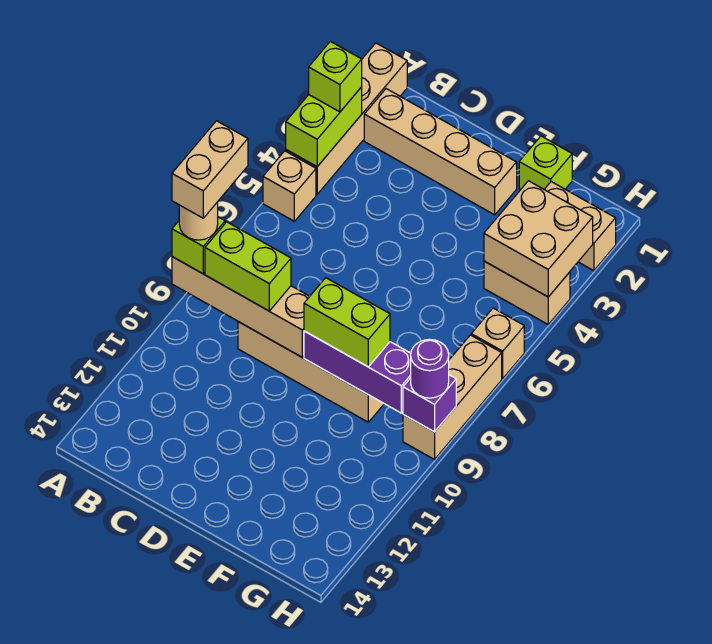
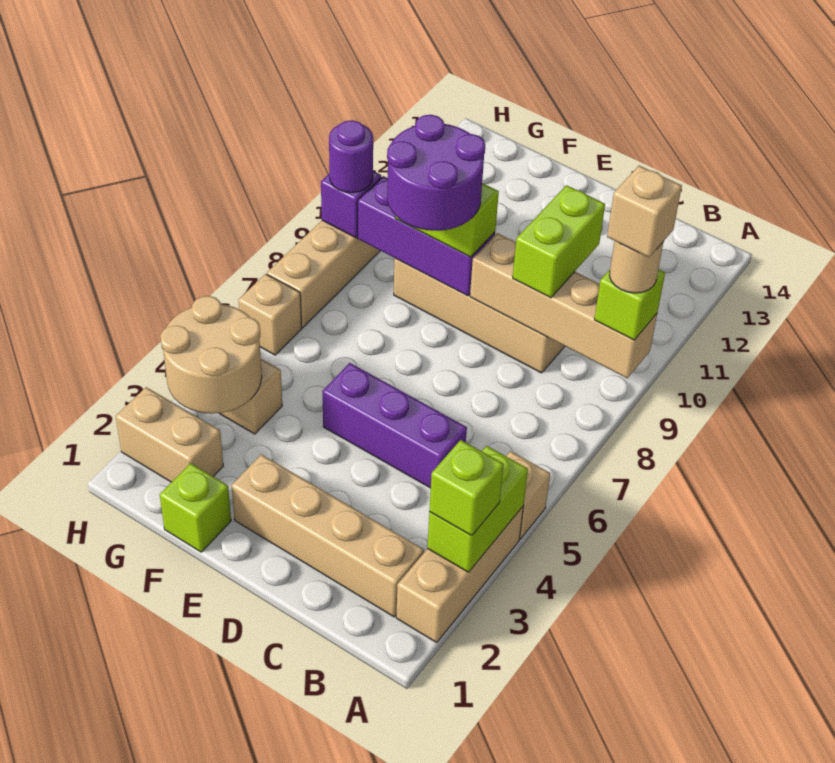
tan brick A1:A4 level 1 -> tan brick A2:A4 level 1
tan brick A8:A9 level 5 -> tan brick A9 level 5
lime brick B9:C9 level 3 -> lime brick C9:C10 level 3
none -> purple brick C5:E5 level 1
none -> purple round brick E8:F9 level 4
tan brick G3:H4 level 2 -> tan round brick G3:H4 level 2

